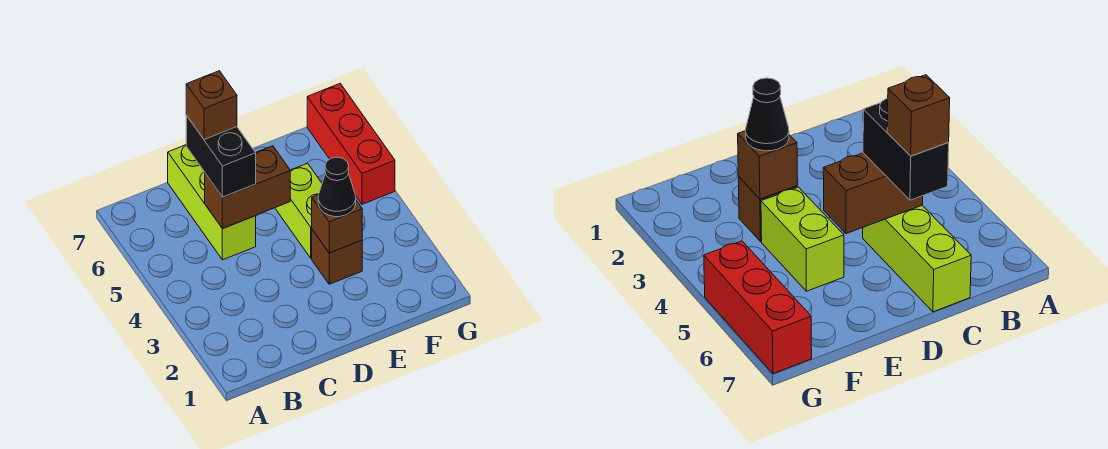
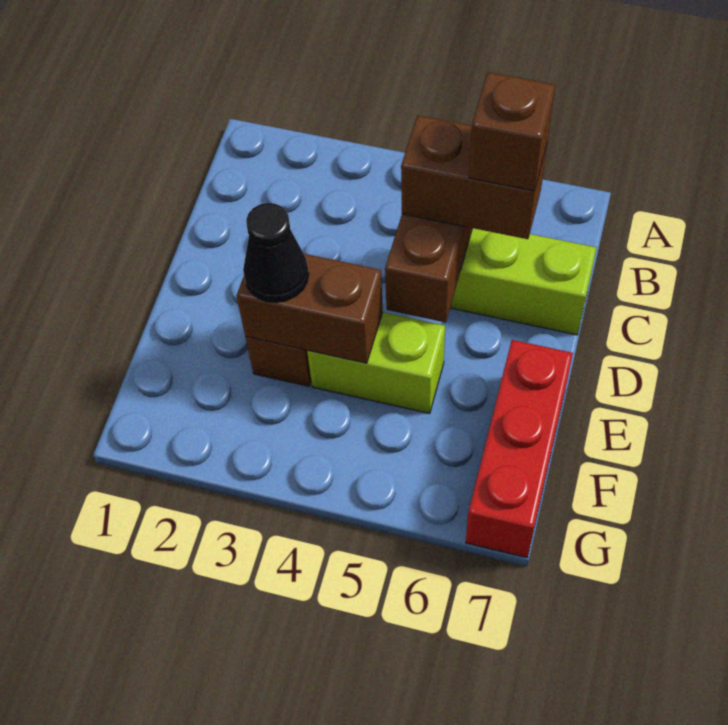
black brick C5:C6 level 3 -> brown brick C5:C6 level 3
brown brick E3 level 2 -> brown brick E3:E4 level 2
red brick G5:G7 level 1 -> red brick E7:G7 level 1

